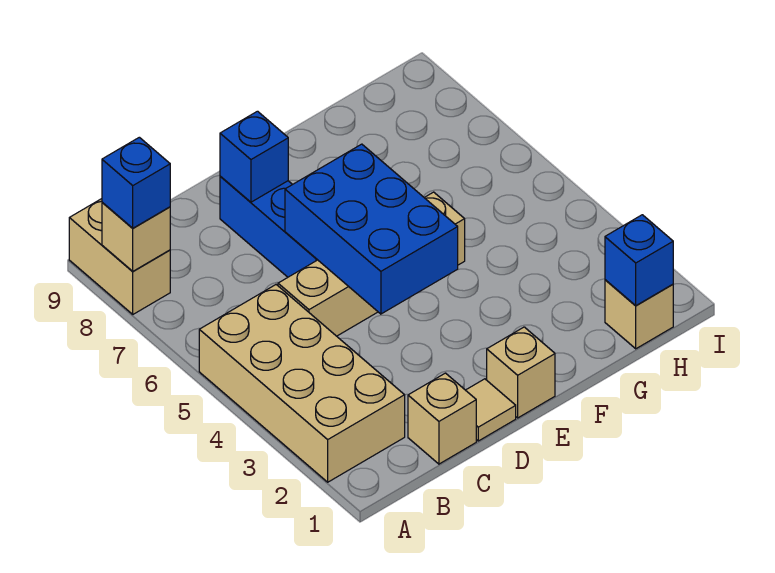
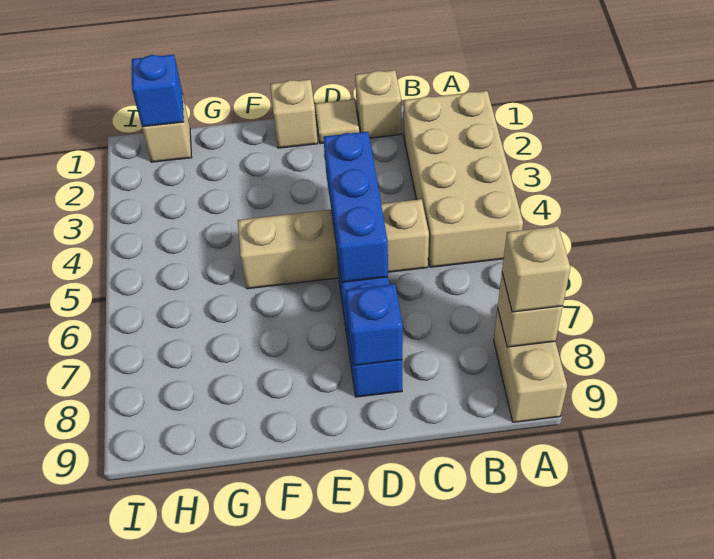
blue brick A8 level 3 -> tan brick A8 level 3
blue brick D4:E6 level 2 -> blue brick D4:D6 level 2

